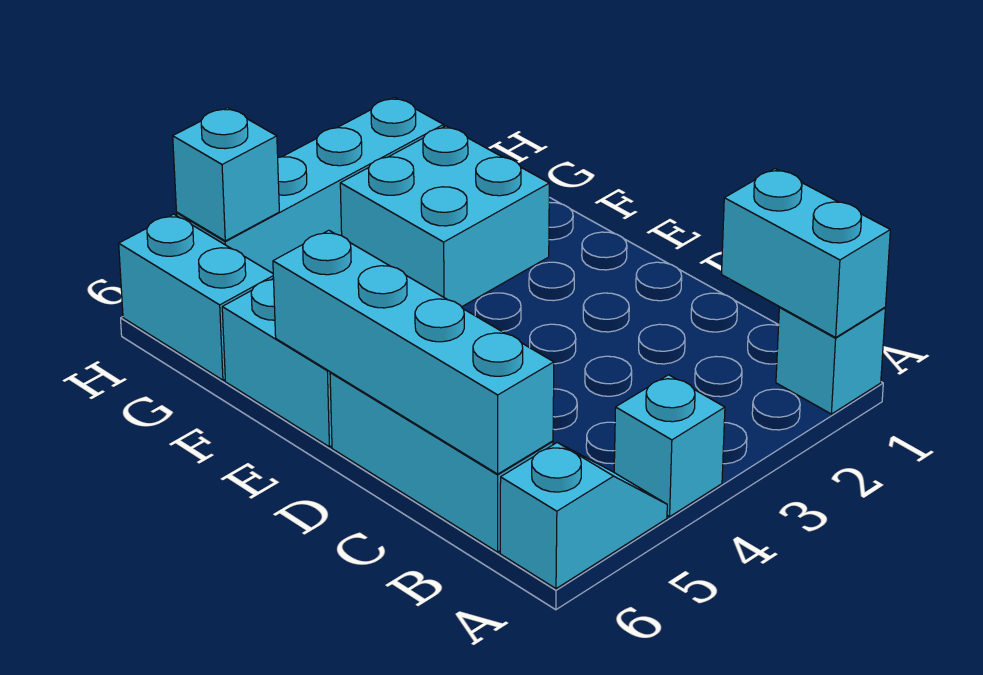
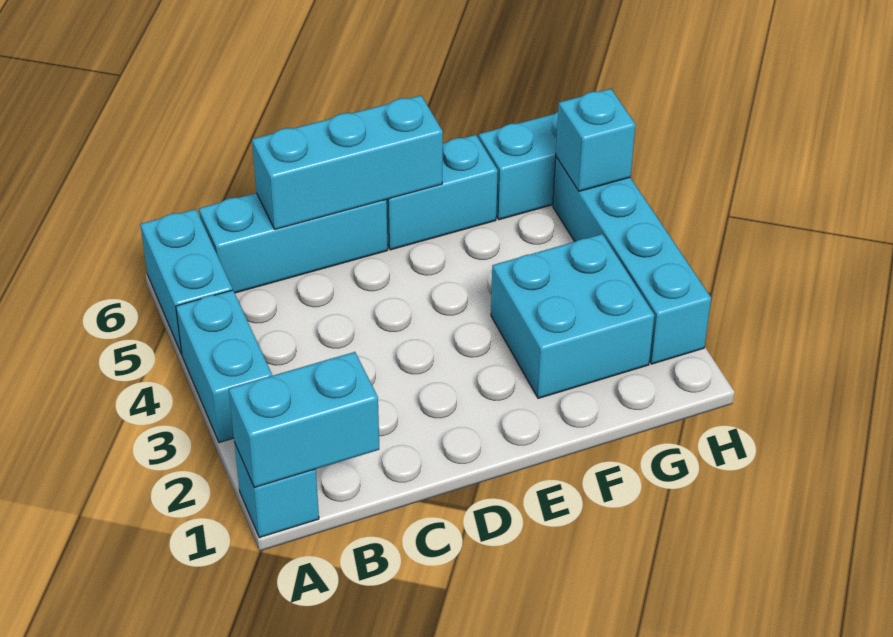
cyan brick A4 level 1 -> cyan brick A3:A4 level 1
cyan slope A5:A6 level 1 top 6 -> cyan brick A5:A6 level 1
cyan brick B6:E6 level 2 -> cyan brick C6:E6 level 2

